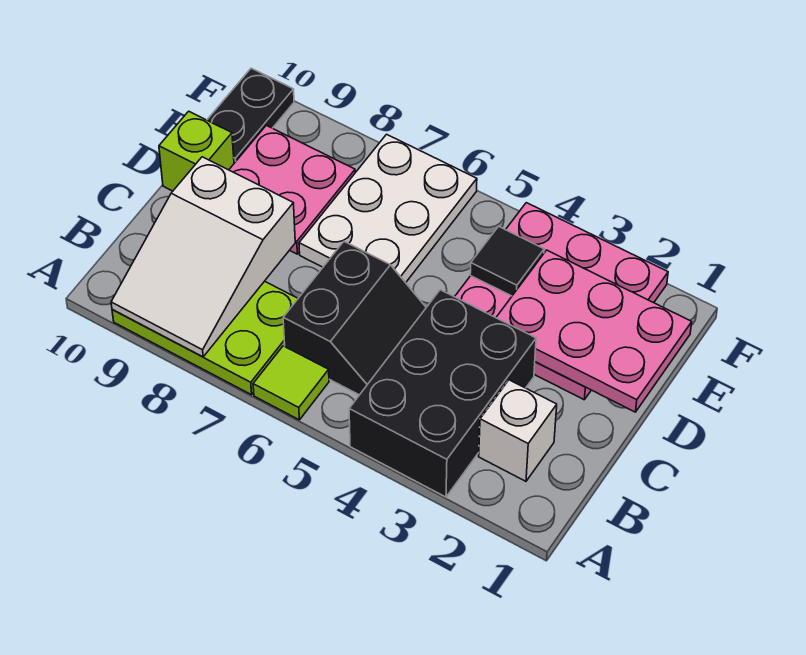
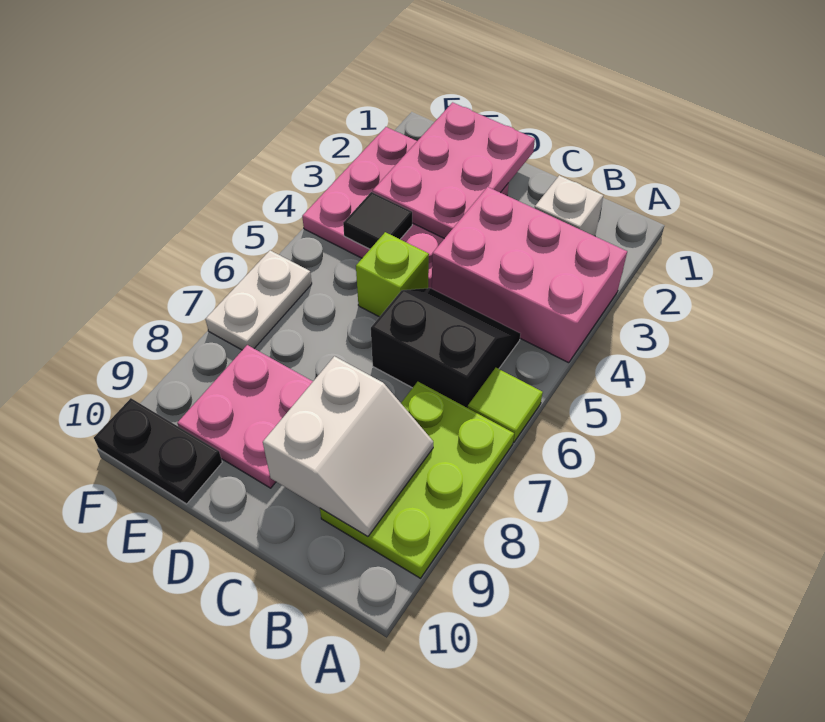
black brick A3:C4 level 1 -> pink brick A3:C4 level 1
white slope A8:C9 level 2 top C -> white slope B8:C9 level 2 top C
white plate D6:F7 level 1 -> white plate F6:F7 level 1
lime brick D10 level 1 -> lime brick D5 level 1

